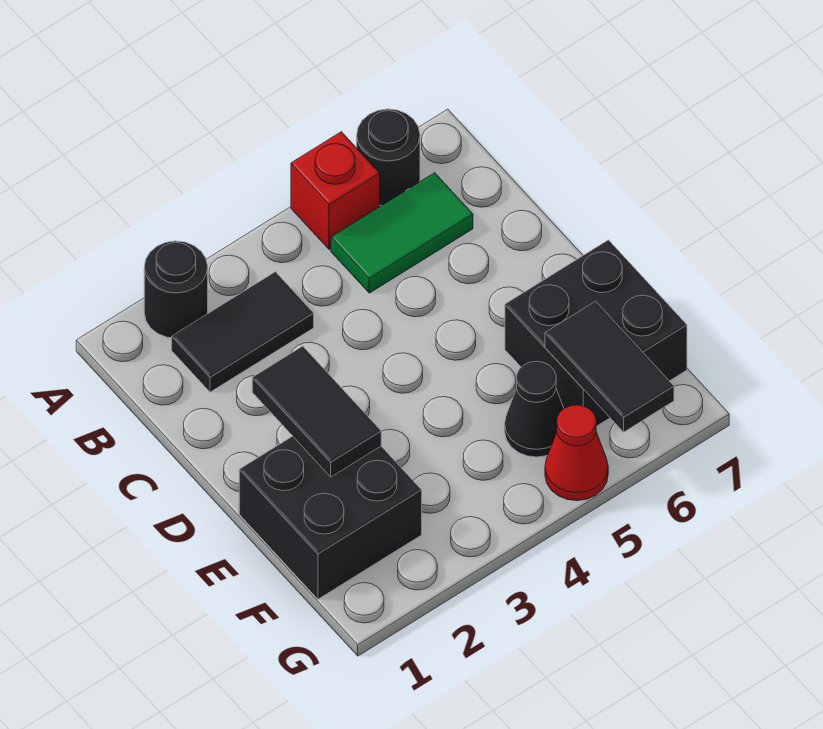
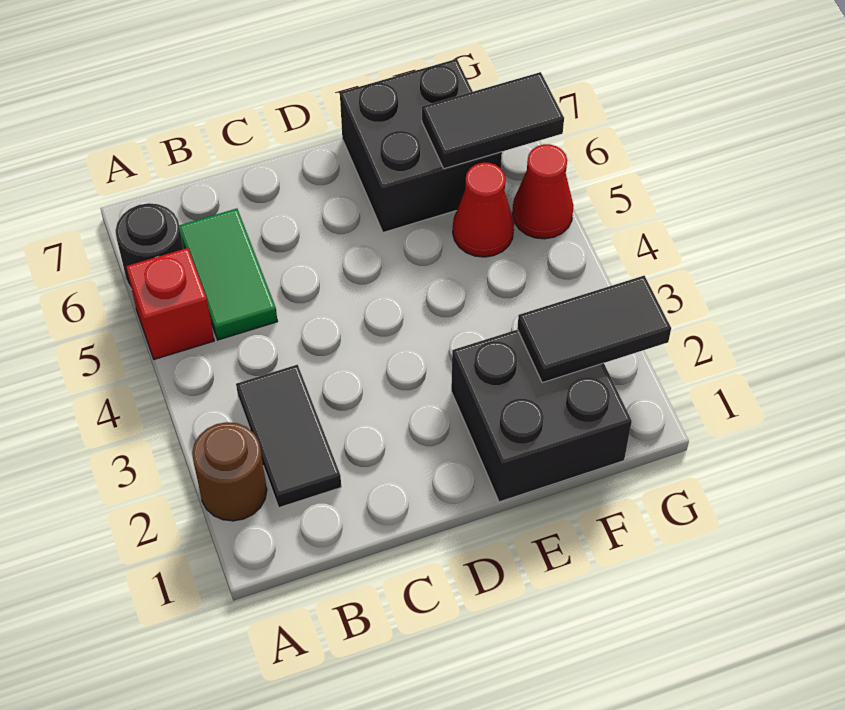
black round brick A2 level 1 -> brown round brick A2 level 1
black tile D2:E2 level 2 -> black tile F2:G2 level 2
black cone F5 level 1 -> red cone F5 level 1

